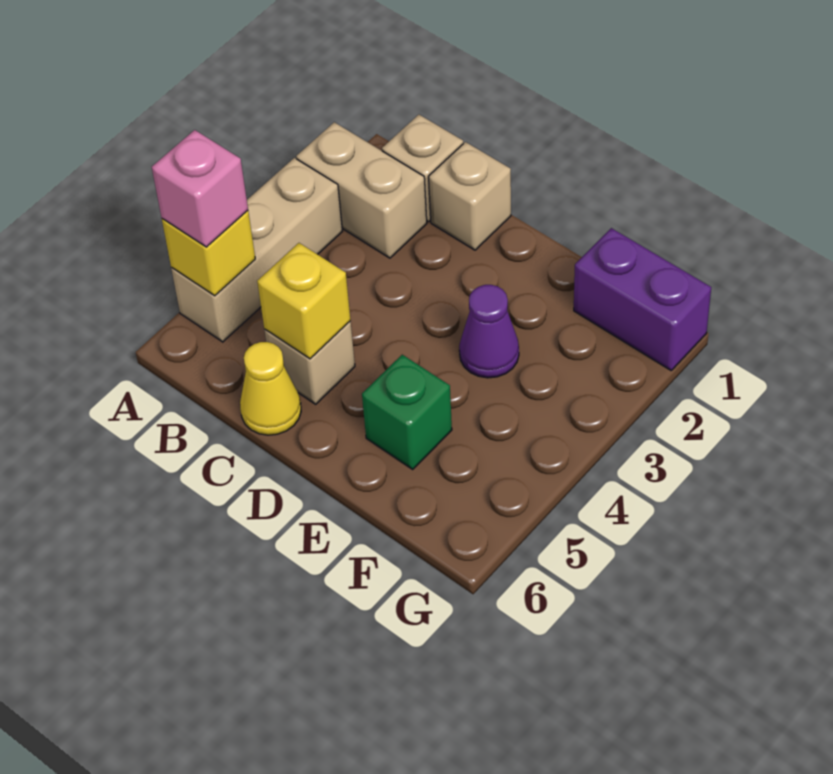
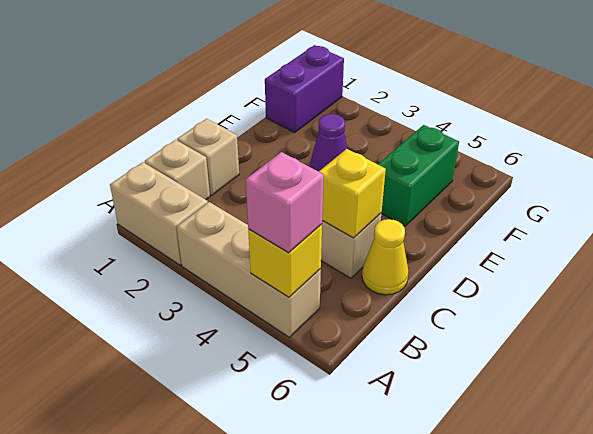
tan brick A2:B2 level 1 -> tan brick A1:A2 level 1
green brick E5 level 1 -> green brick E5:F5 level 1

